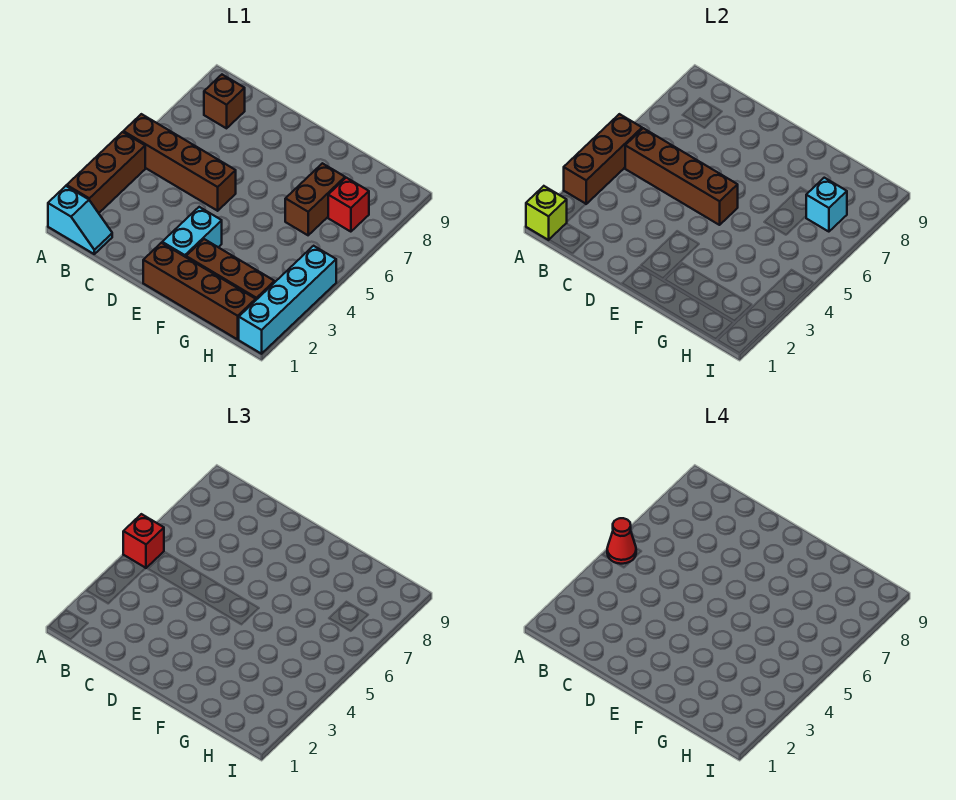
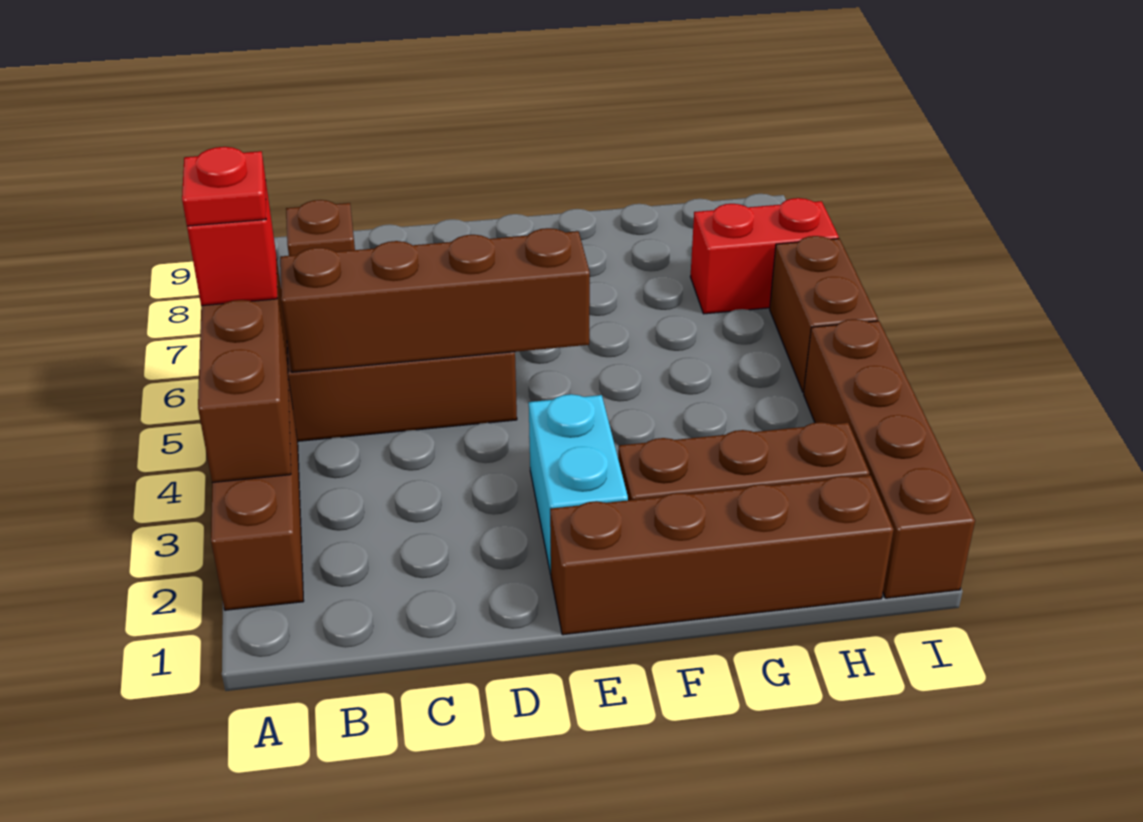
cyan slope A1:B1 level 1 top A -> none
lime brick A1 level 2 -> none
red cone A5 level 4 -> red plate A5 level 4
brown brick G6:G7 level 1 -> brown brick I5:I6 level 1
red brick H7 level 1 -> red brick H7:I7 level 1
cyan brick H7 level 2 -> none
cyan brick I1:I4 level 1 -> brown brick I1:I4 level 1

